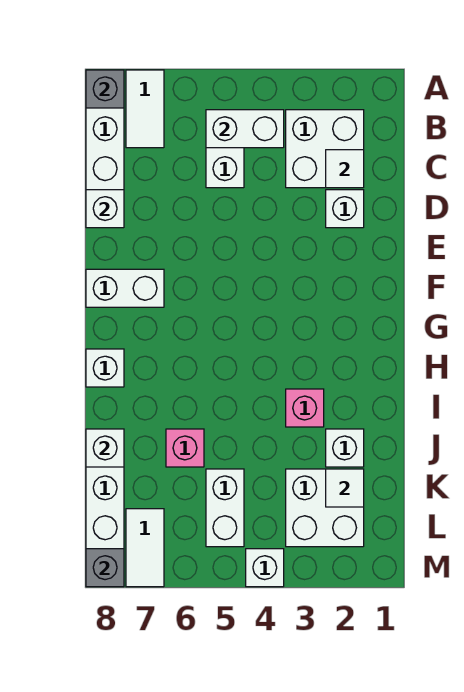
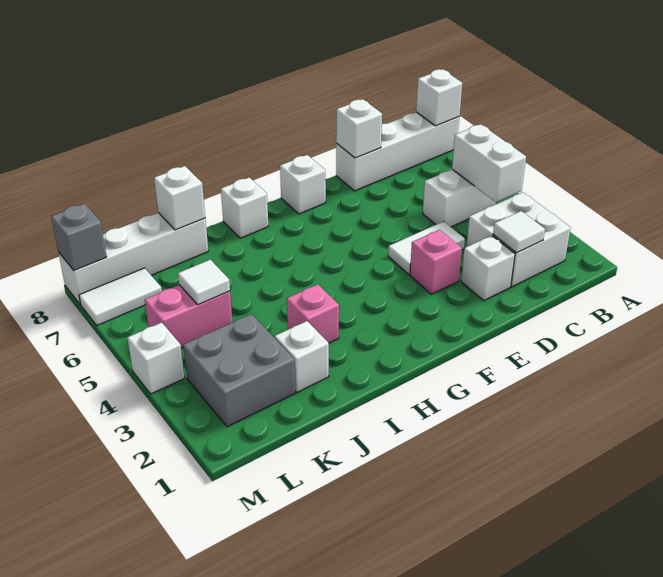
white tile A7:B7 level 1 -> white tile D4:E4 level 1
grey brick A8 level 2 -> white brick A8 level 2
white brick F7:F8 level 1 -> white brick F8 level 1
pink brick J6 level 1 -> pink brick E3 level 1
white brick K2:L3 level 1 -> grey brick K2:L3 level 1
white tile K2 level 2 -> white tile K5 level 2
white brick K5:L5 level 1 -> pink brick K5:L5 level 1

